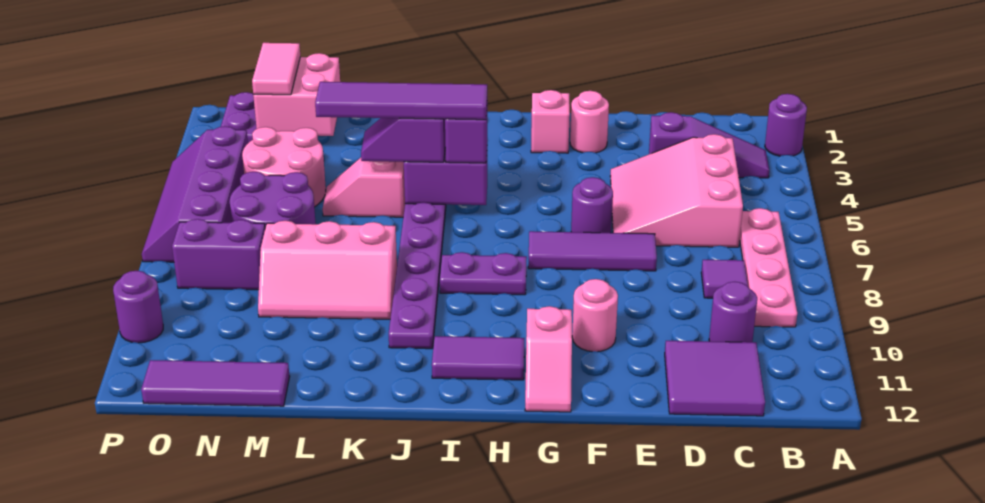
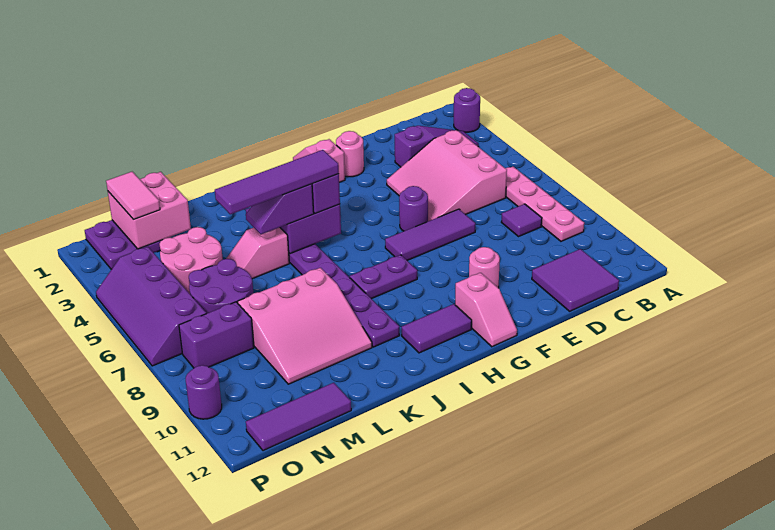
purple round brick C10 level 1 -> none
pink slope K8:M9 level 1 top 8 -> pink slope K8:M10 level 1 top 8

